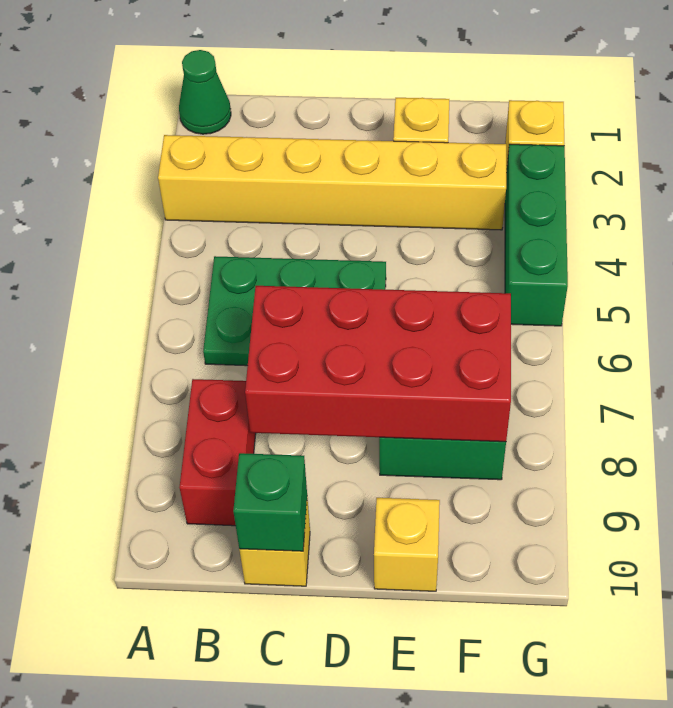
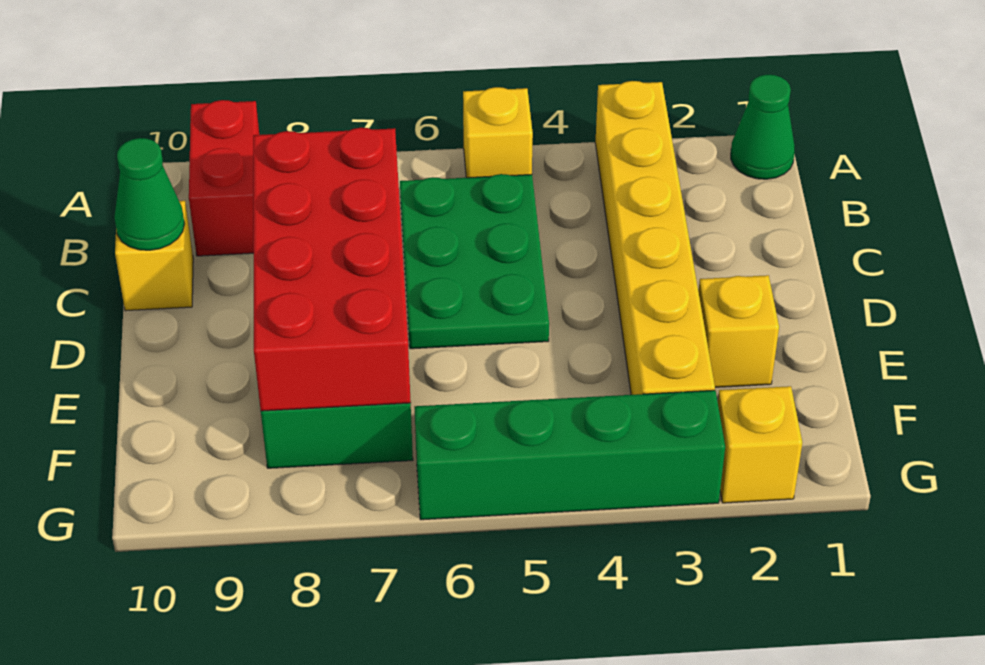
red brick B8:B9 level 1 -> red brick A9:B9 level 1
green brick C10 level 2 -> green cone C10 level 2
yellow brick E10 level 1 -> yellow brick A5 level 1
green brick G3:G5 level 1 -> green brick G3:G6 level 1

